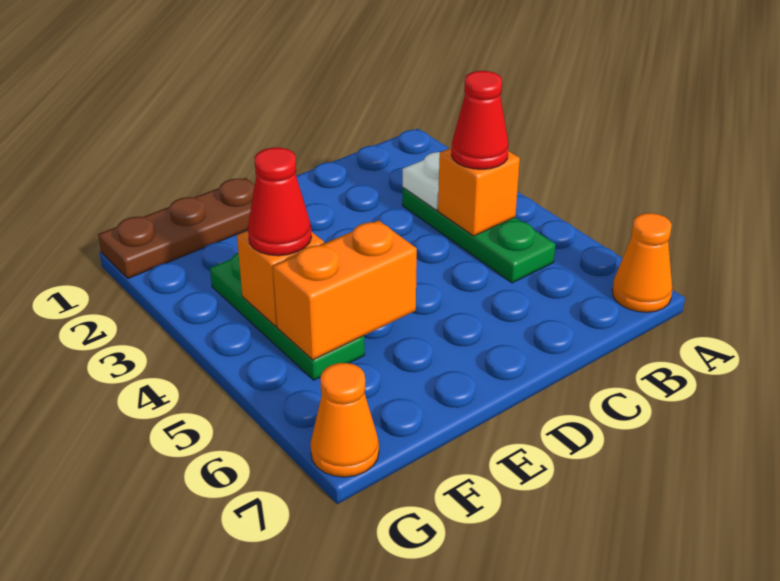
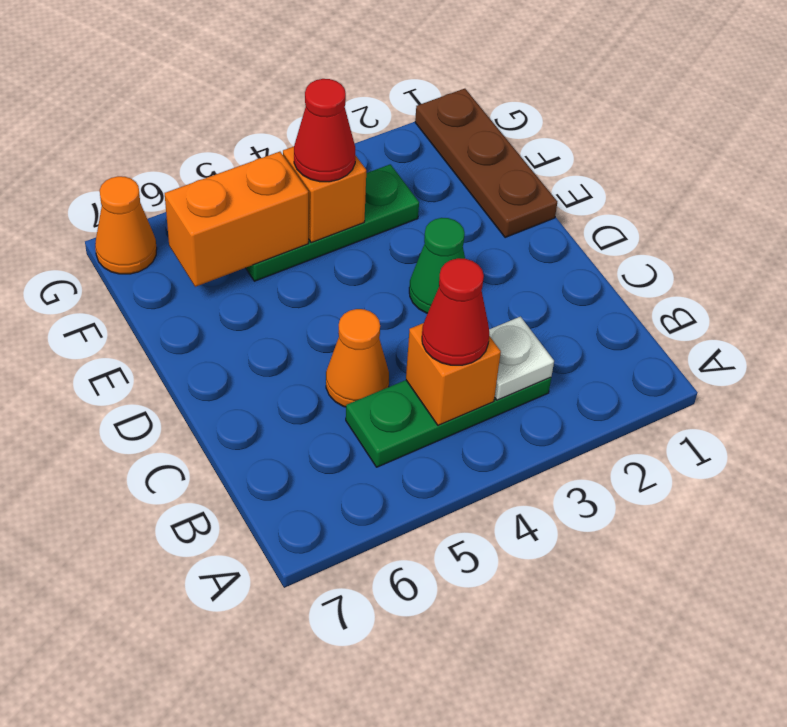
orange cone A7 level 1 -> orange cone C5 level 1
none -> green cone D3 level 1
orange brick E5:F5 level 2 -> orange brick F5:F6 level 2

